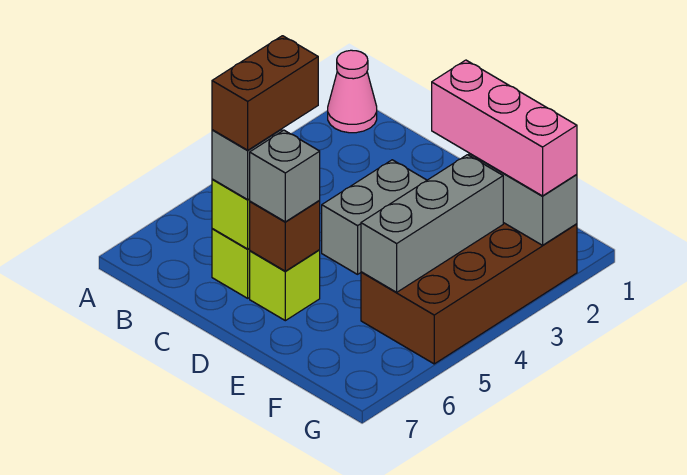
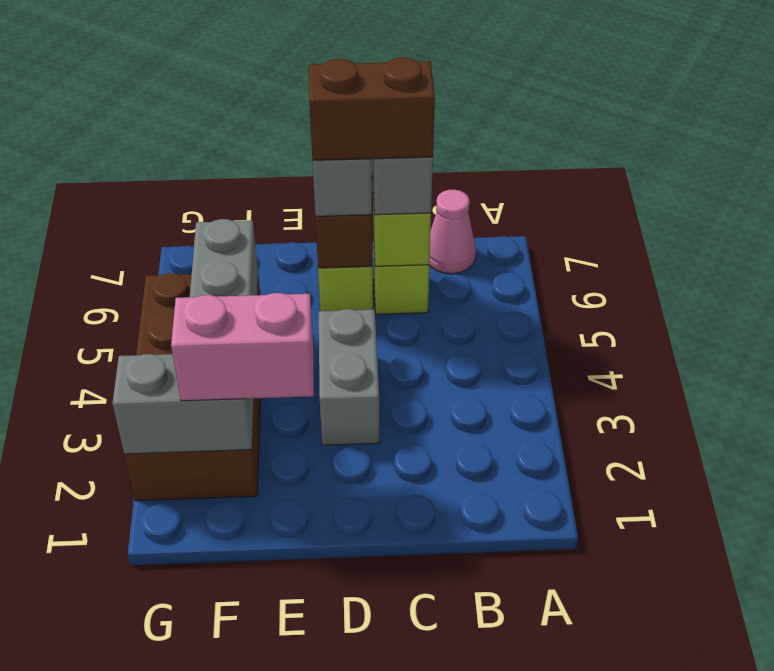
pink cone A1 level 1 -> pink cone B7 level 1
brown brick C5:C6 level 4 -> brown brick C6:D6 level 4
pink brick E2:G2 level 3 -> pink brick E2:F2 level 3

